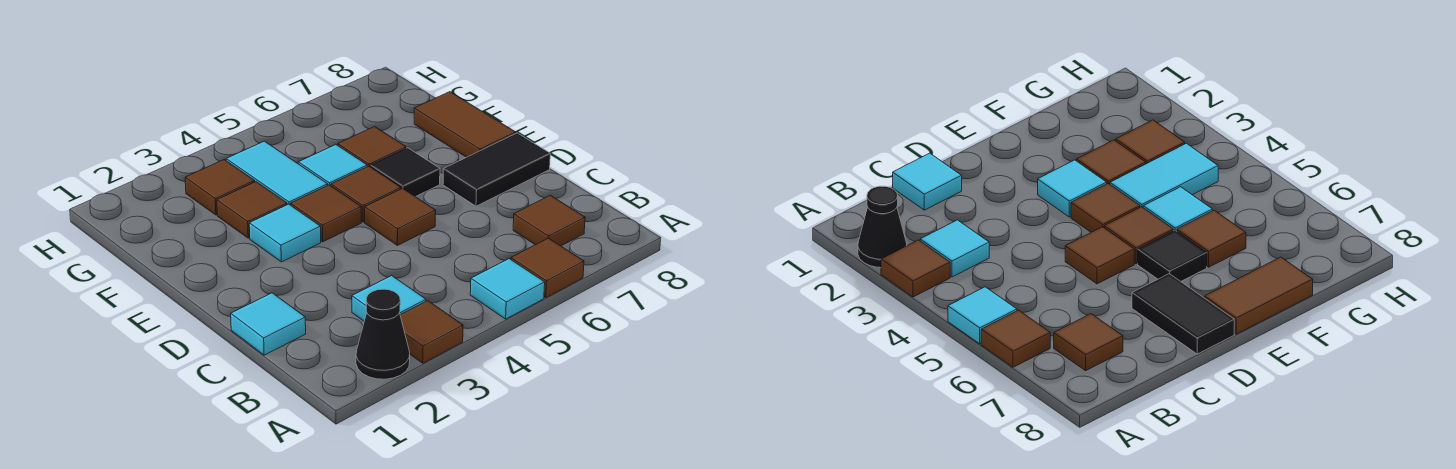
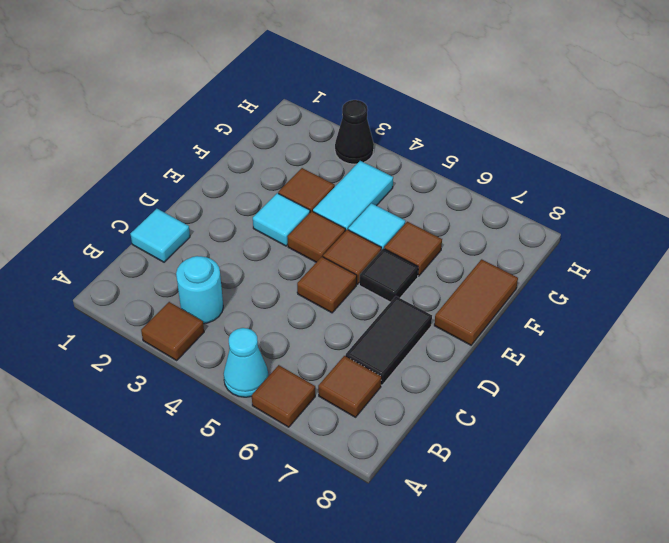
black cone A2 level 1 -> black cone H3 level 1
cyan tile A5 level 1 -> cyan cone A5 level 1
cyan tile B3 level 1 -> cyan round brick B3 level 1
black tile D7:D8 level 1 -> black tile C7:D7 level 1
brown tile G3 level 1 -> none

